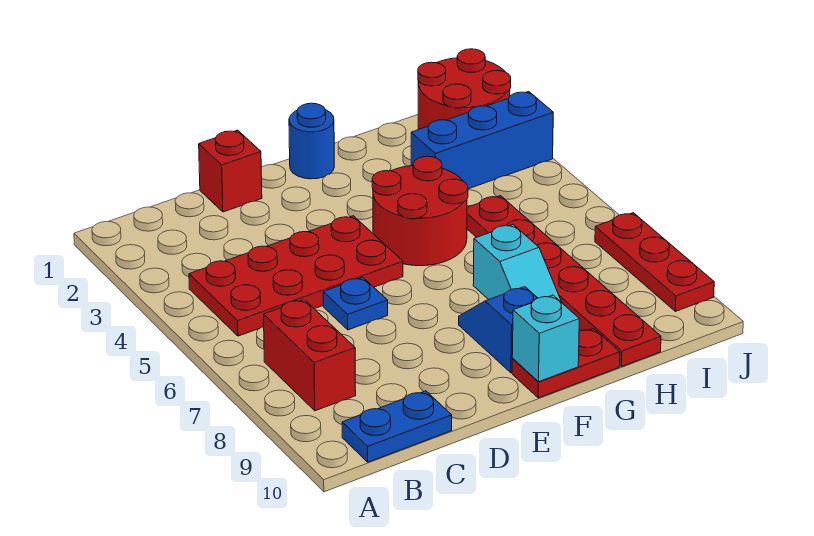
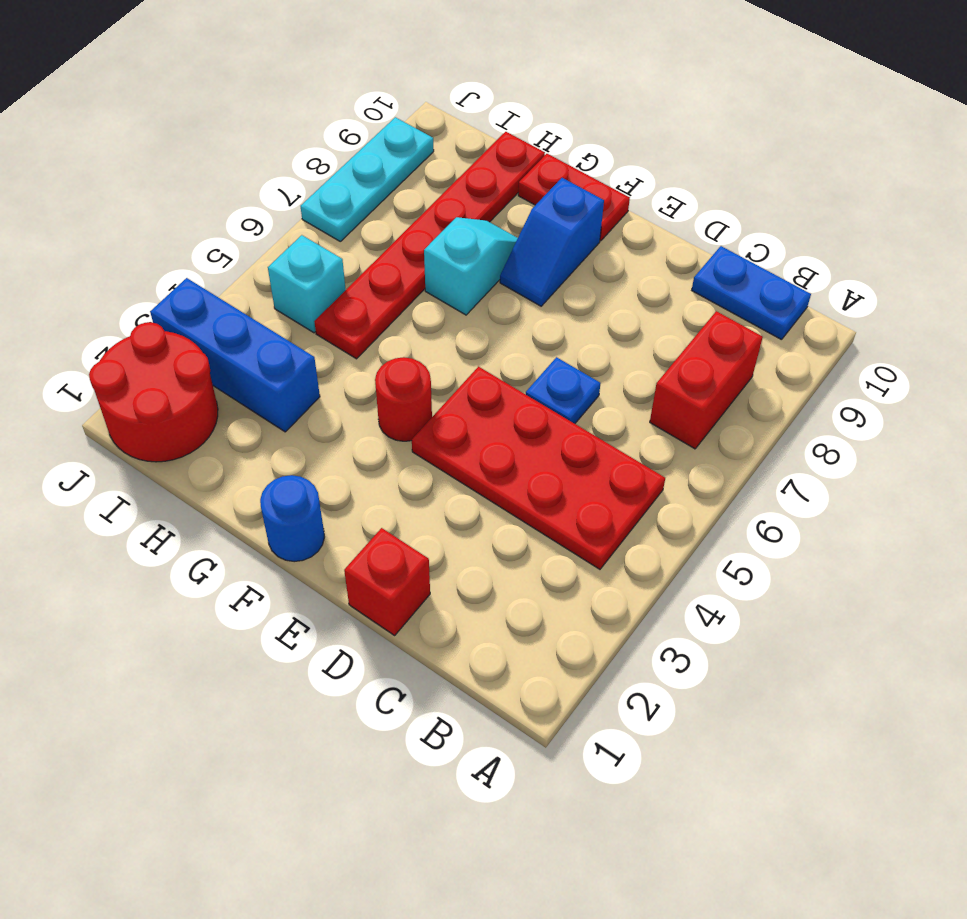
red round brick F4:G5 level 1 -> red round brick F4 level 1
cyan brick F10 level 2 -> cyan brick I5 level 1
red plate J7:J9 level 1 -> cyan plate J7:J9 level 1

